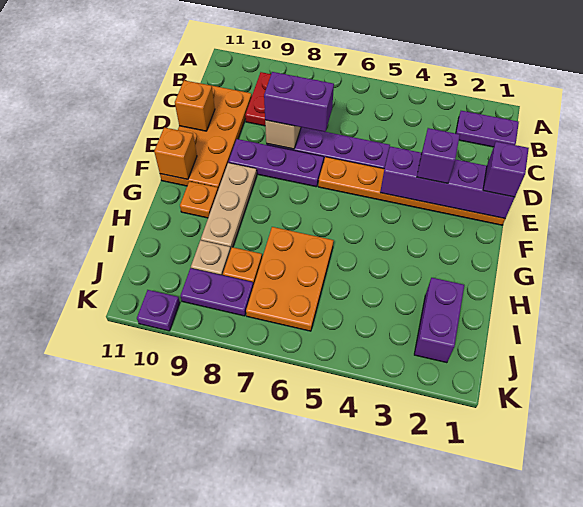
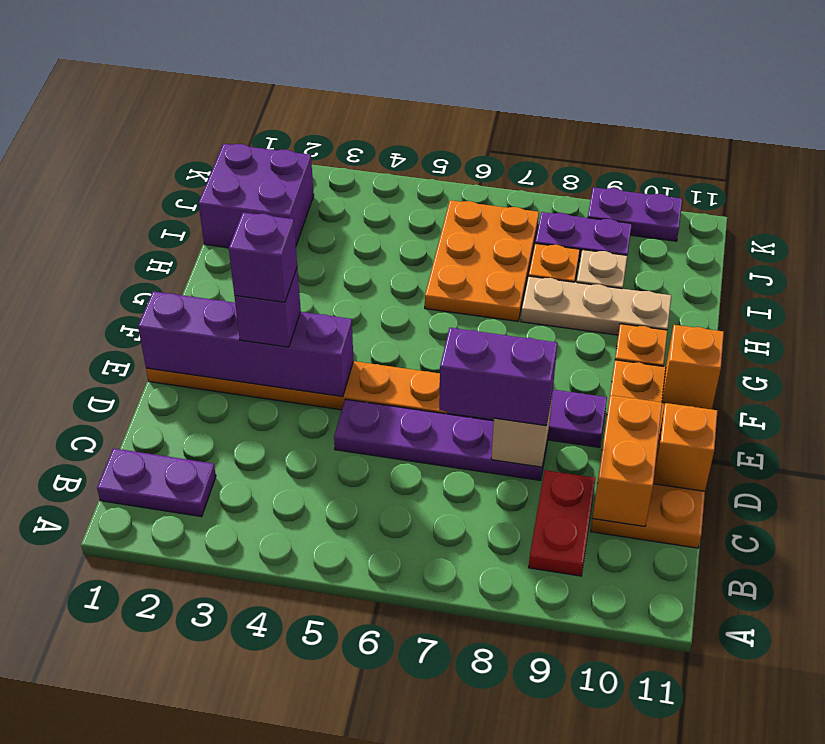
none -> orange brick C10:D10 level 2
purple brick E1 level 3 -> purple brick E3 level 4
tan plate F9:H9 level 1 -> tan plate H8:H10 level 1
purple brick I2:J2 level 1 -> purple brick I1:J2 level 1
purple plate K10 level 1 -> purple plate K9:K10 level 1

